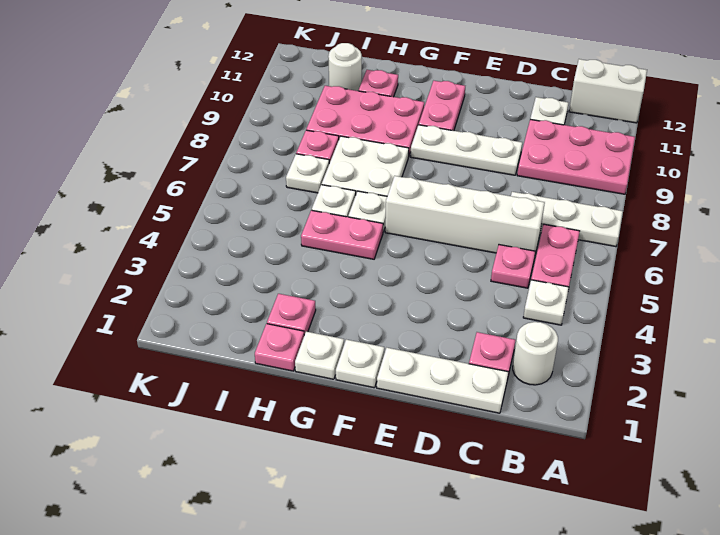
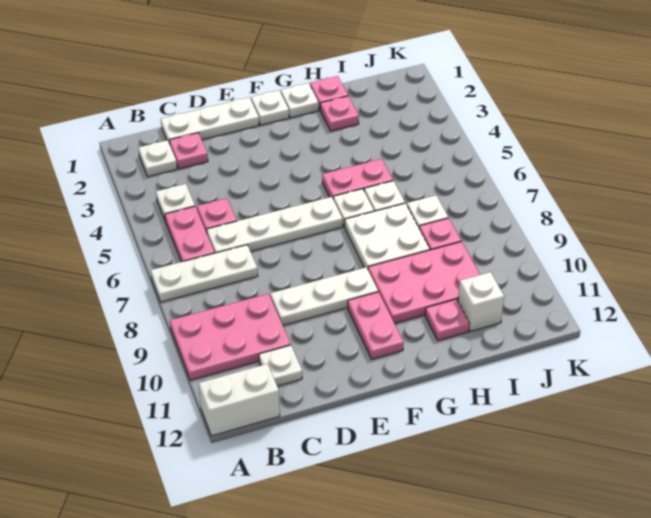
white round brick B2 level 1 -> white plate B2 level 1
white brick C6:F6 level 1 -> white plate C6:F6 level 1
white round brick I11 level 1 -> white brick I11 level 1

